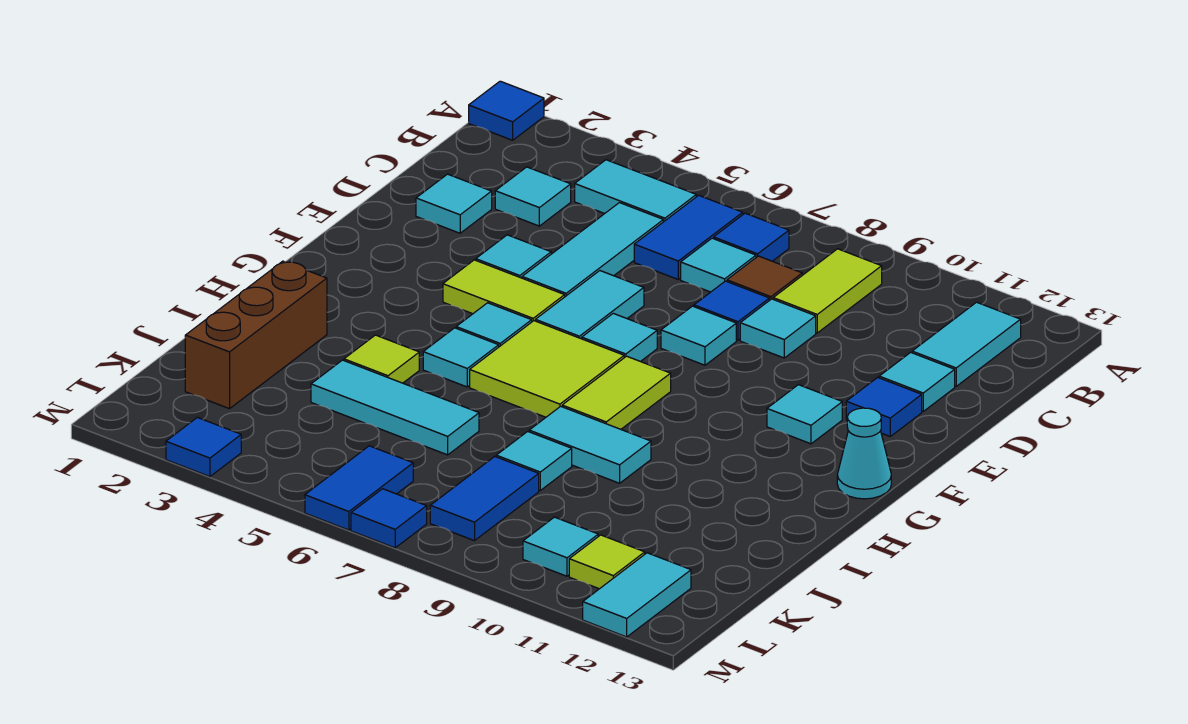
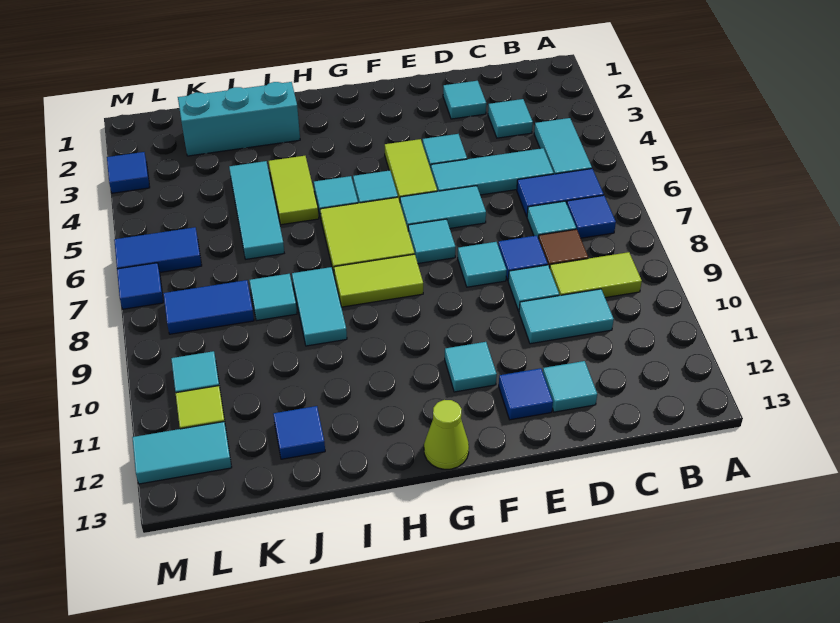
blue tile A1 level 1 -> blue tile J12 level 1
cyan tile B12:C12 level 1 -> cyan tile C10:D10 level 1
cyan cone G13 level 1 -> lime cone G13 level 1
brown brick I2:K2 level 1 -> cyan brick I2:K2 level 1
lime tile I4 level 1 -> lime tile I4:I5 level 1

